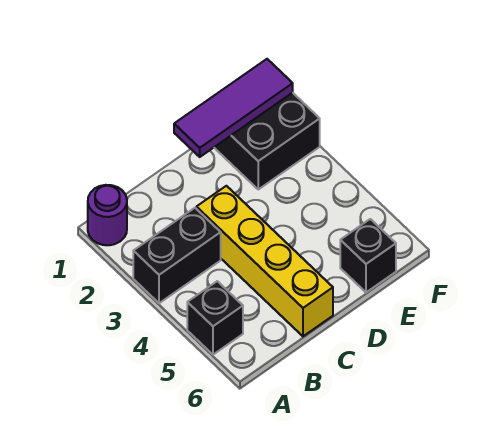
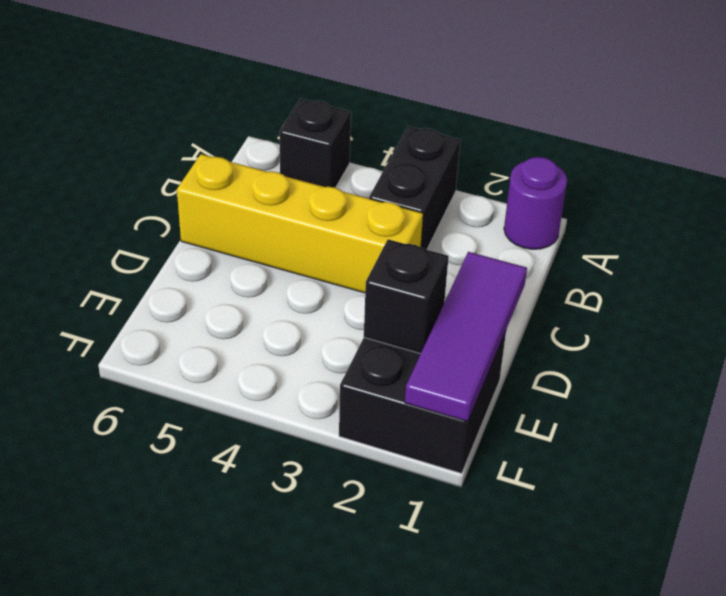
black brick E6 level 1 -> black brick E2 level 2

